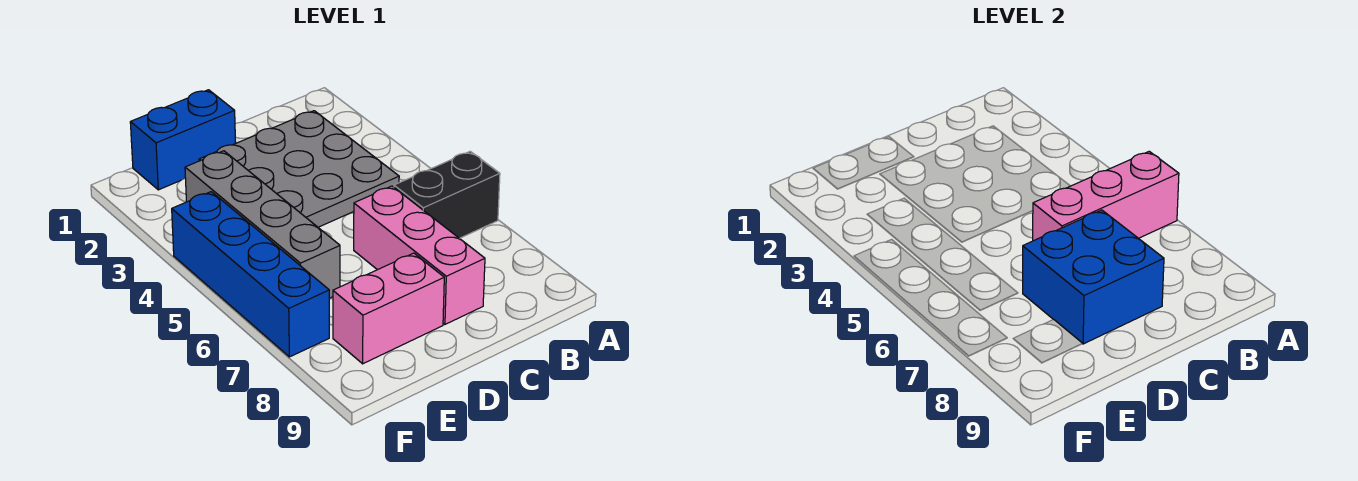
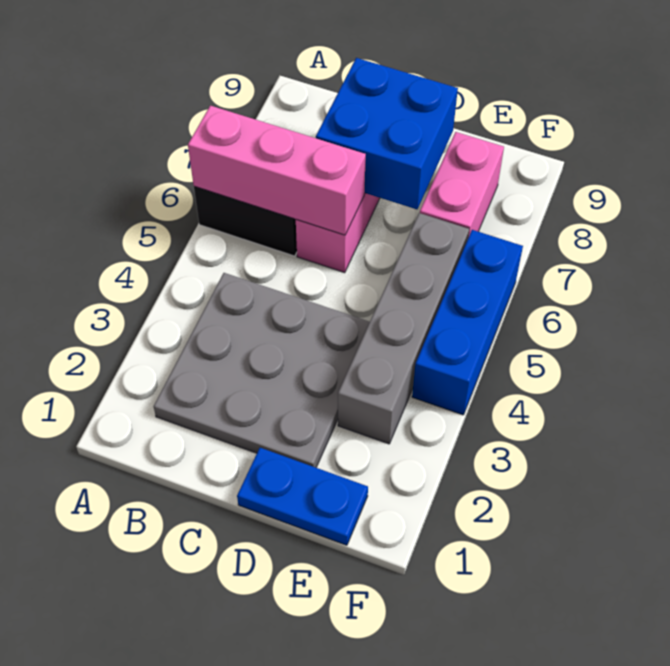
blue brick D1:E1 level 1 -> blue plate D1:E1 level 1
pink brick D8:E8 level 1 -> pink brick E7:E8 level 1
blue brick F4:F7 level 1 -> blue brick F4:F6 level 1

